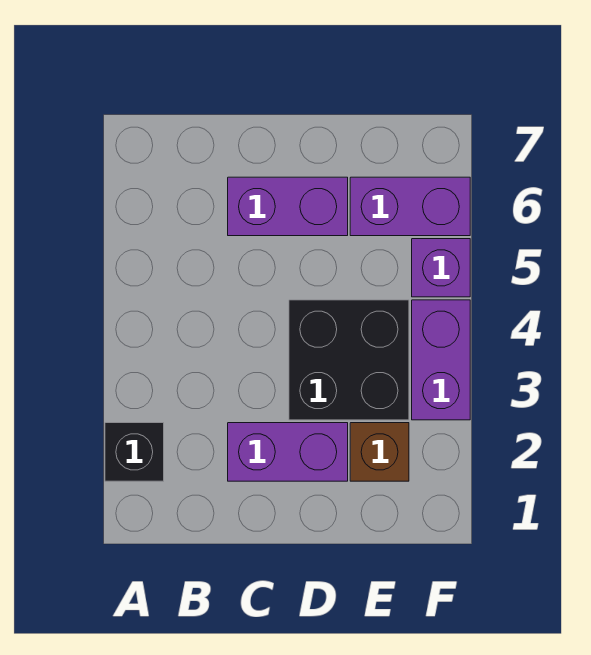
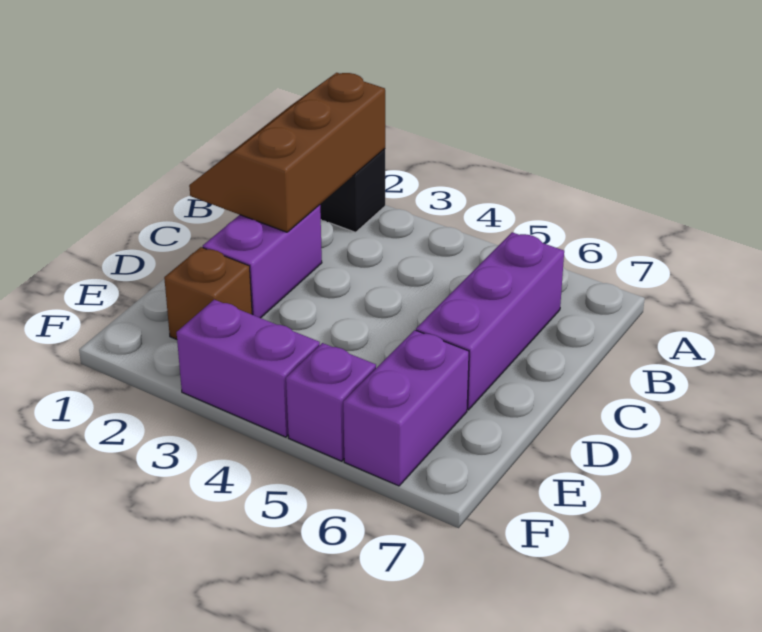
none -> brown slope A1:C2 level 2 top 2
purple brick C6:D6 level 1 -> purple brick B6:D6 level 1
black brick D3:E4 level 1 -> none

